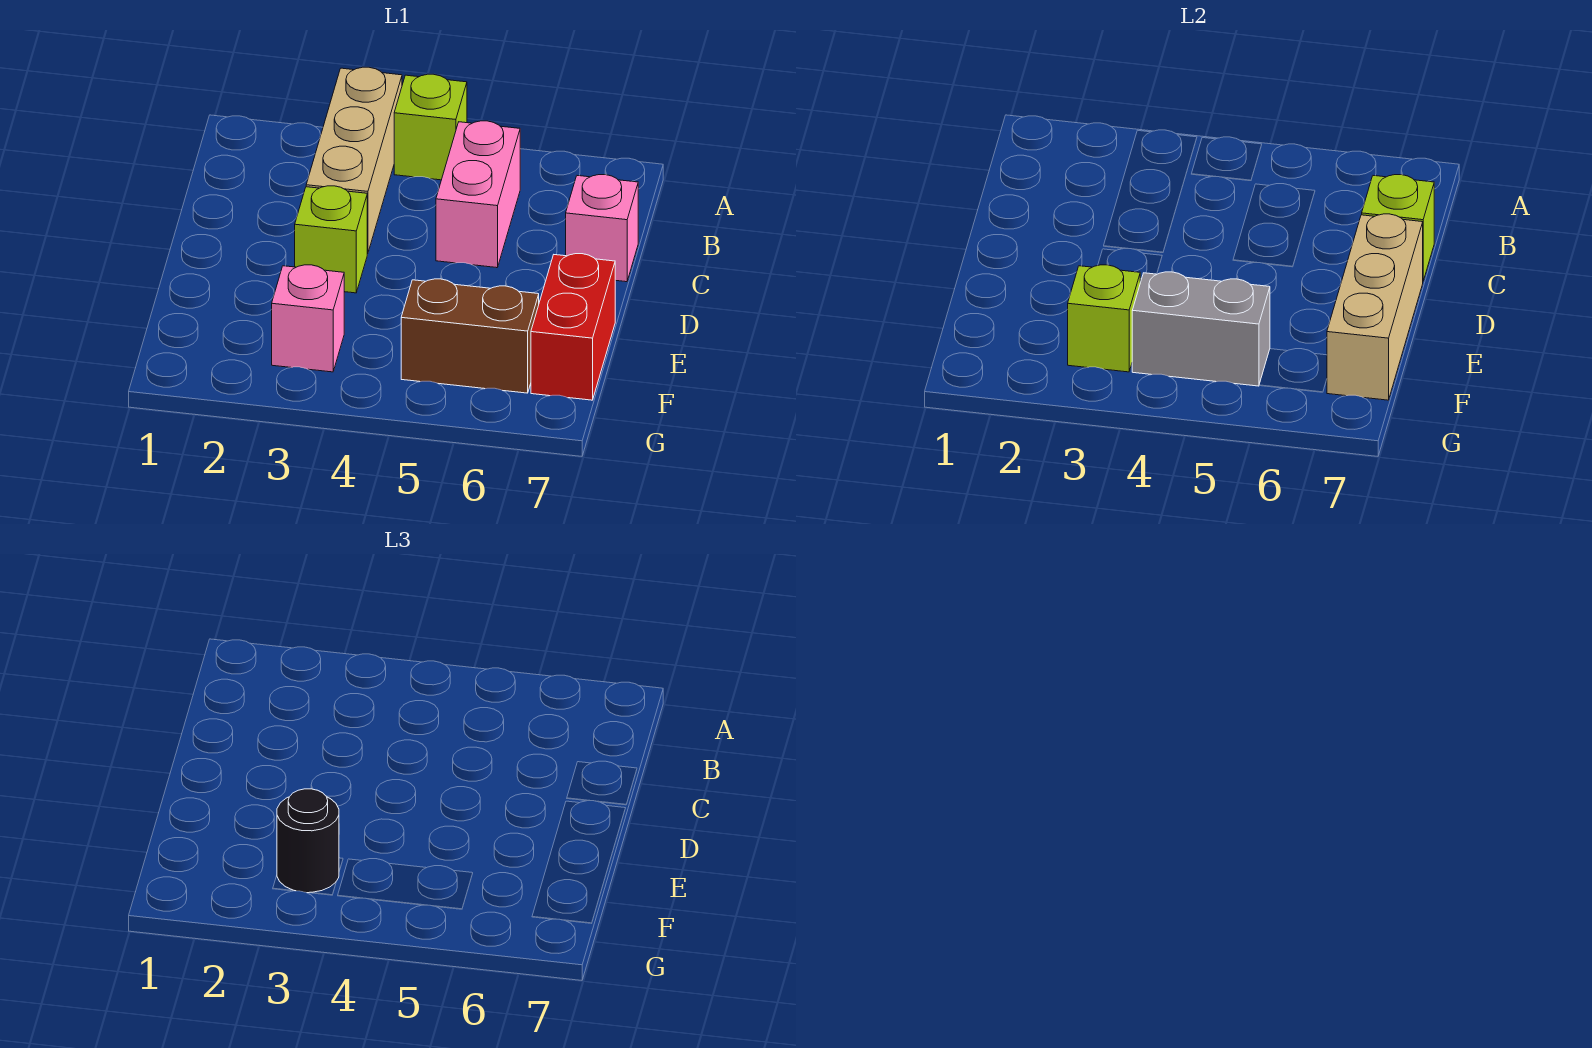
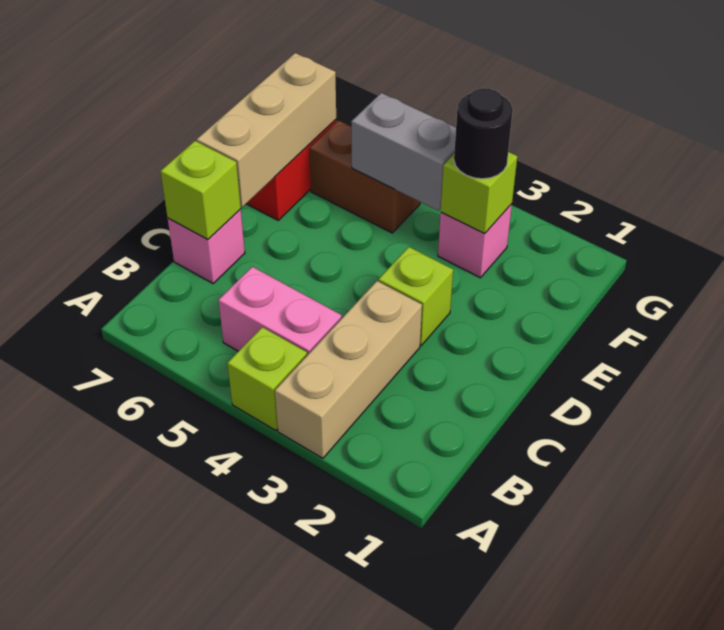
pink brick B5:C5 level 1 -> pink brick B4:B5 level 1

